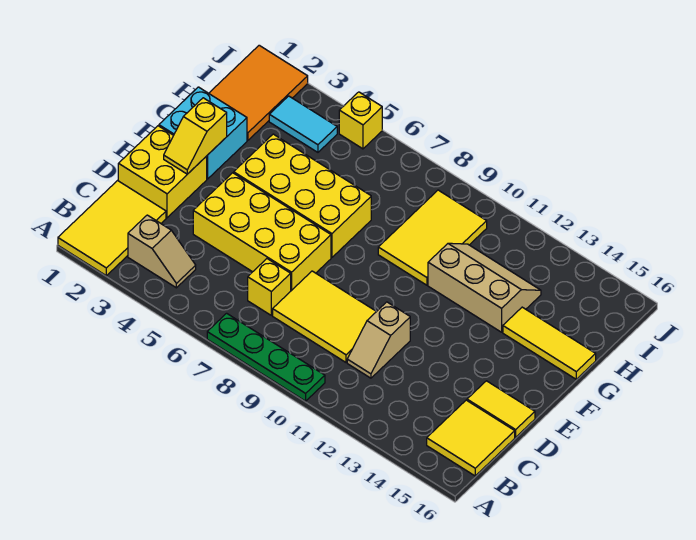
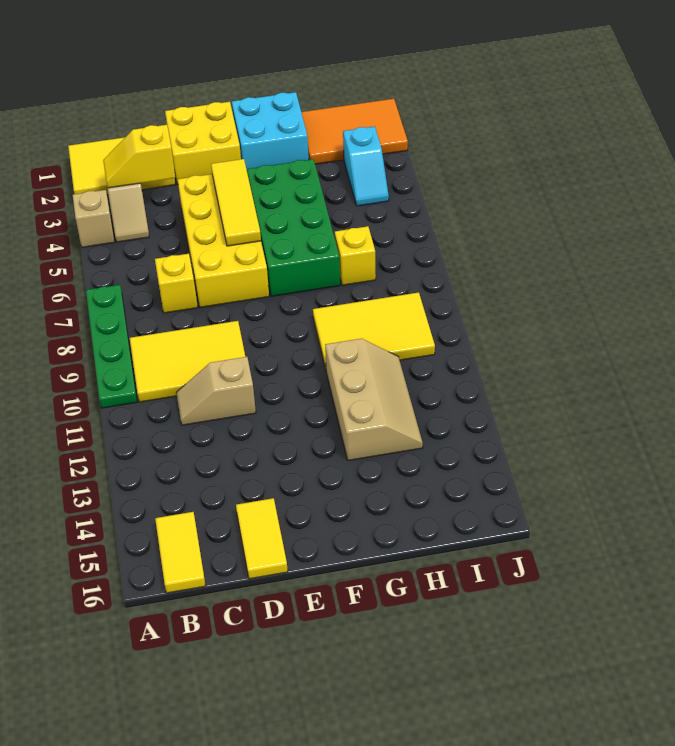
none -> tan brick A4 level 1
yellow tile B15:C16 level 1 -> yellow tile B15:B16 level 1
yellow tile C8:D10 level 1 -> yellow tile B9:D10 level 1
yellow slope E2:F2 level 2 top F -> yellow slope B3:C3 level 2 top C
yellow brick F4:G7 level 1 -> green brick F4:G7 level 1
yellow tile G14:G16 level 1 -> yellow tile E4:E6 level 2
cyan tile I3:I4 level 1 -> cyan slope I3:I4 level 1 top 3
yellow brick J5 level 1 -> yellow brick H7 level 1

